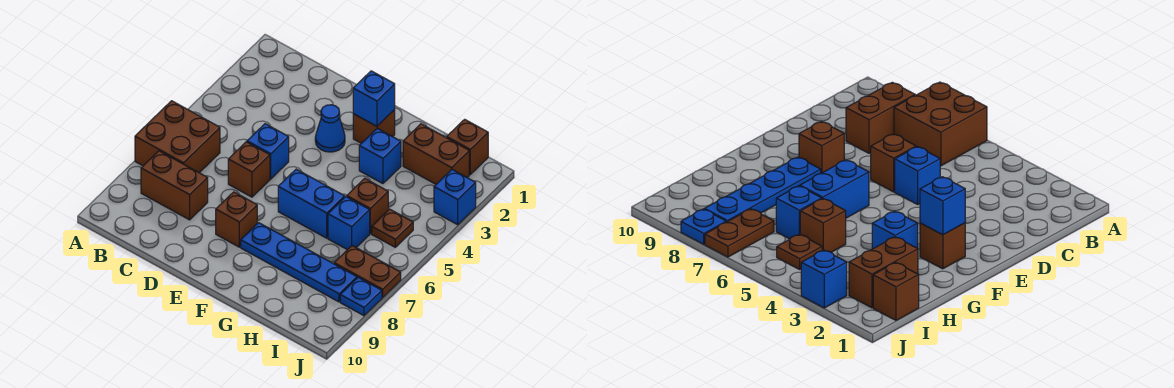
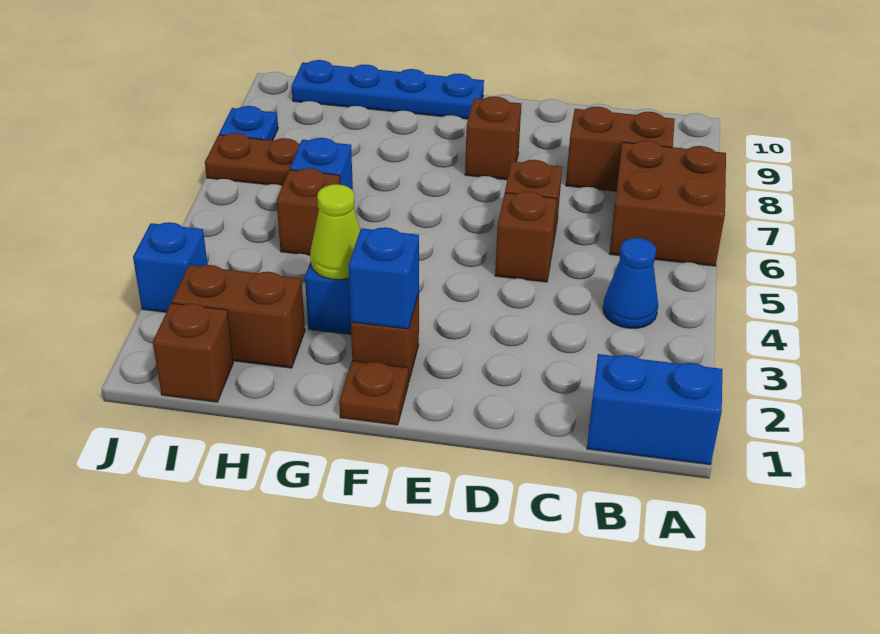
blue brick D5 level 1 -> brown brick D5 level 1
blue cone E3 level 1 -> blue cone B4 level 1
blue brick F6:G6 level 1 -> blue brick A1:B1 level 1
blue plate F8:I8 level 1 -> blue plate F10:I10 level 1
none -> lime cone G3 level 2
brown plate I5 level 1 -> brown plate F1 level 1

